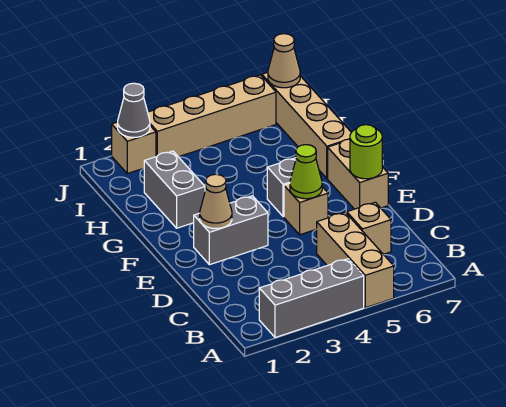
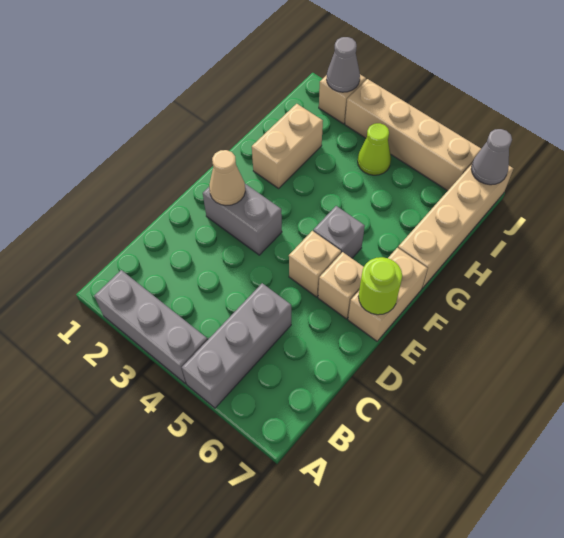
tan brick A5:C5 level 1 -> grey brick A5:C5 level 1
tan brick C6 level 1 -> tan brick E6 level 1
lime cone E5 level 2 -> lime cone I4 level 1
grey brick G2:H2 level 1 -> tan brick G2:H2 level 1
tan cone J7 level 2 -> grey cone J7 level 2

